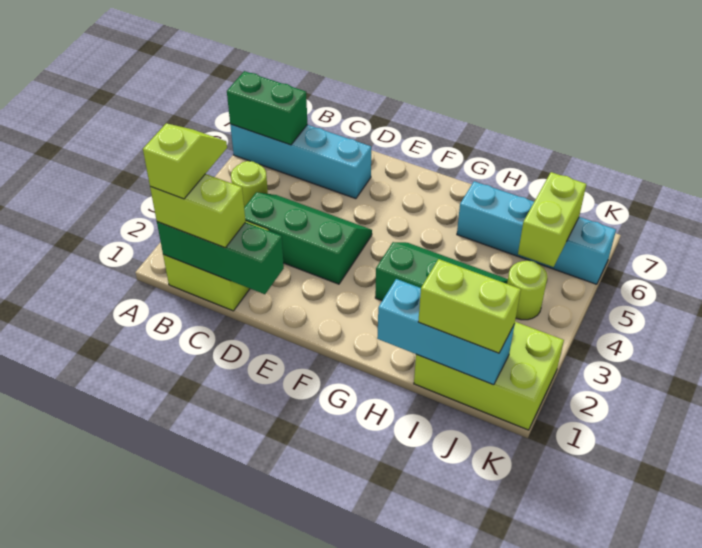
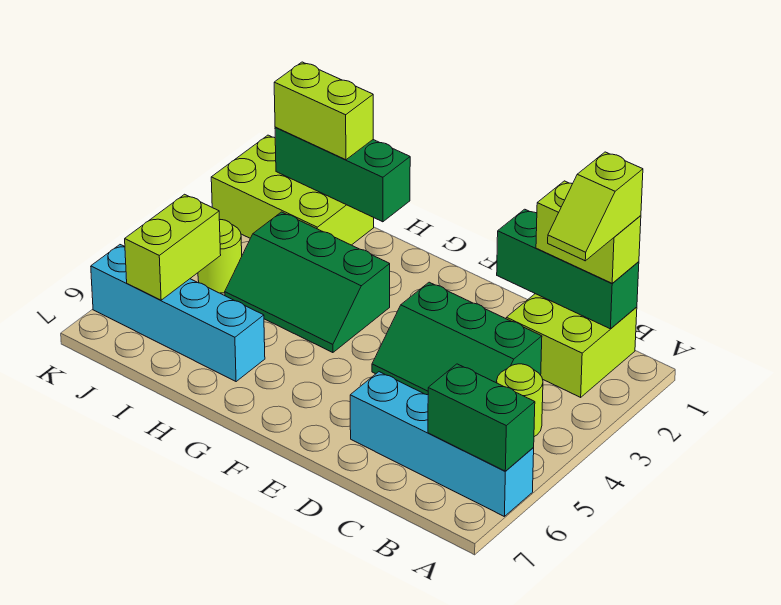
cyan brick H1:J1 level 2 -> green brick H1:J1 level 2

